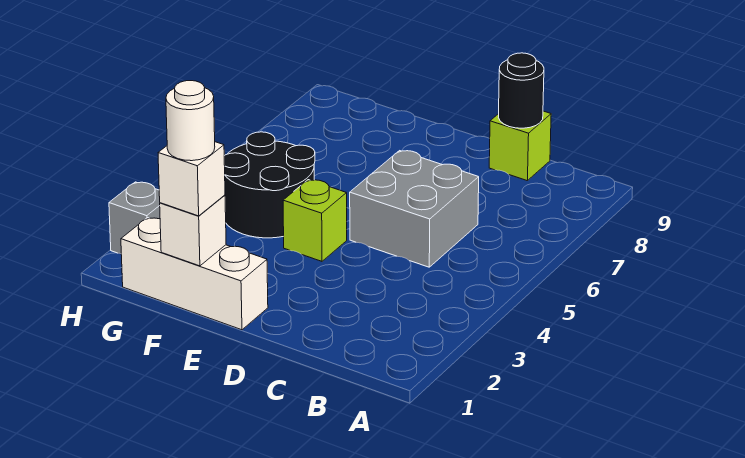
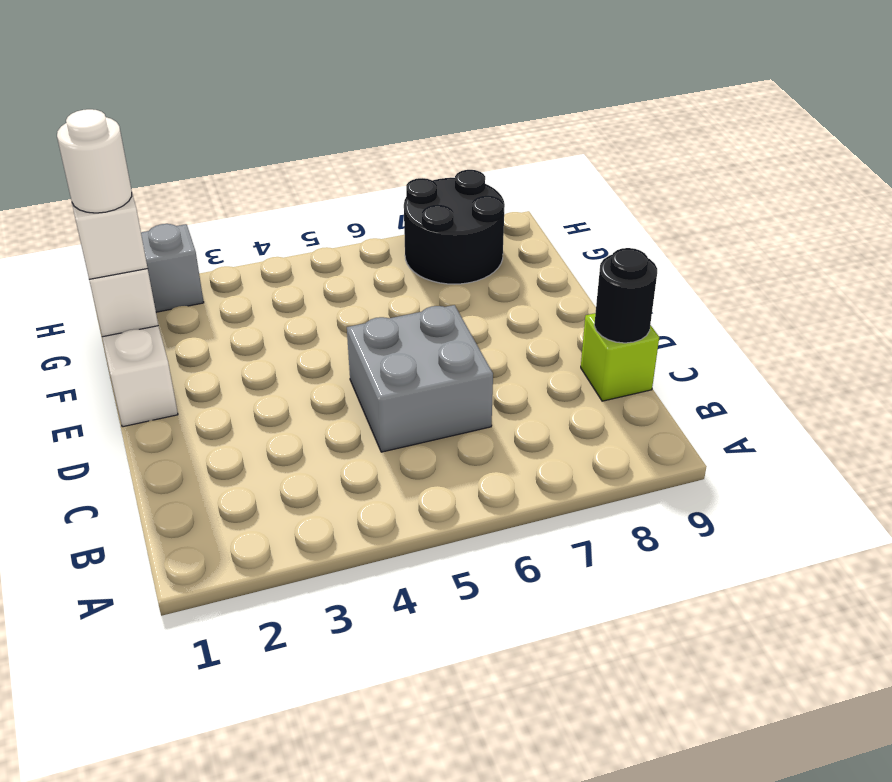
lime brick E4 level 1 -> none
black round brick F4:G5 level 1 -> black round brick G7:H8 level 1

